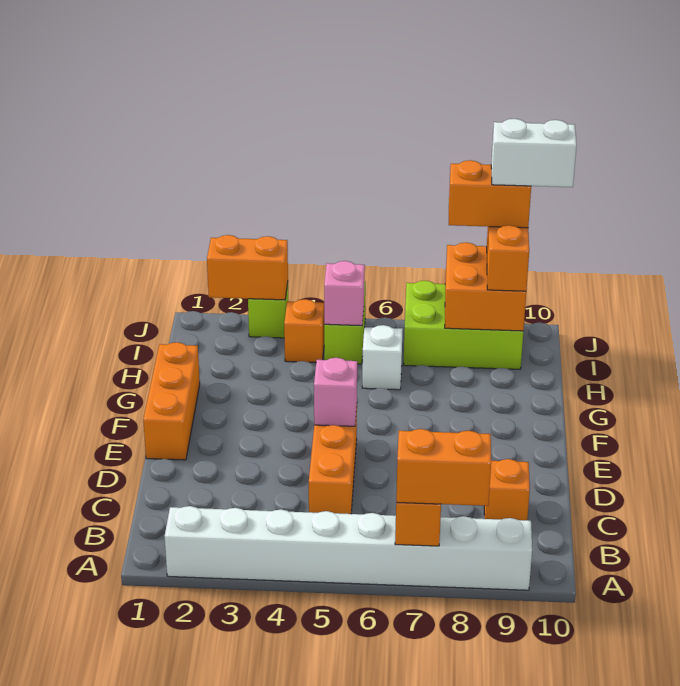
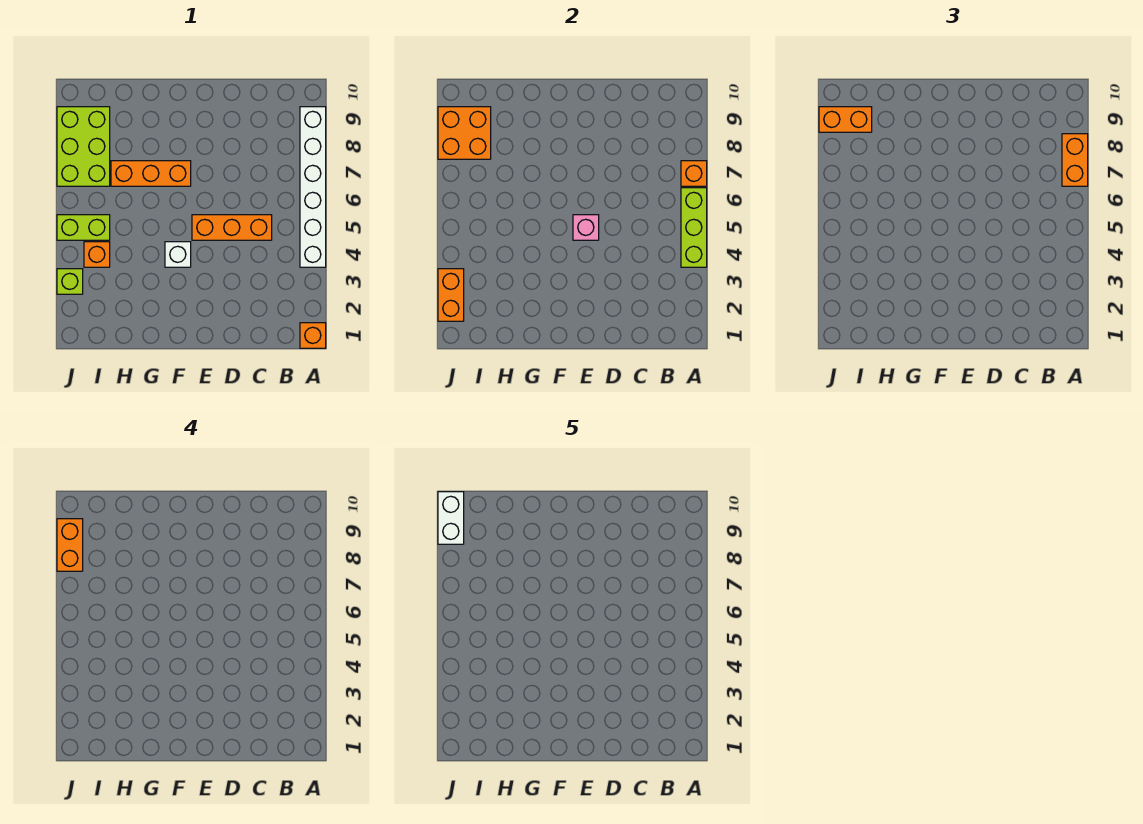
white brick A2:A9 level 1 -> white brick A4:A9 level 1
none -> lime brick A4:A6 level 2
orange brick C9 level 1 -> orange brick A1 level 1
orange brick E1:G1 level 1 -> orange brick F7:H7 level 1
white brick H6 level 1 -> white brick F4 level 1
pink brick I5 level 2 -> none

